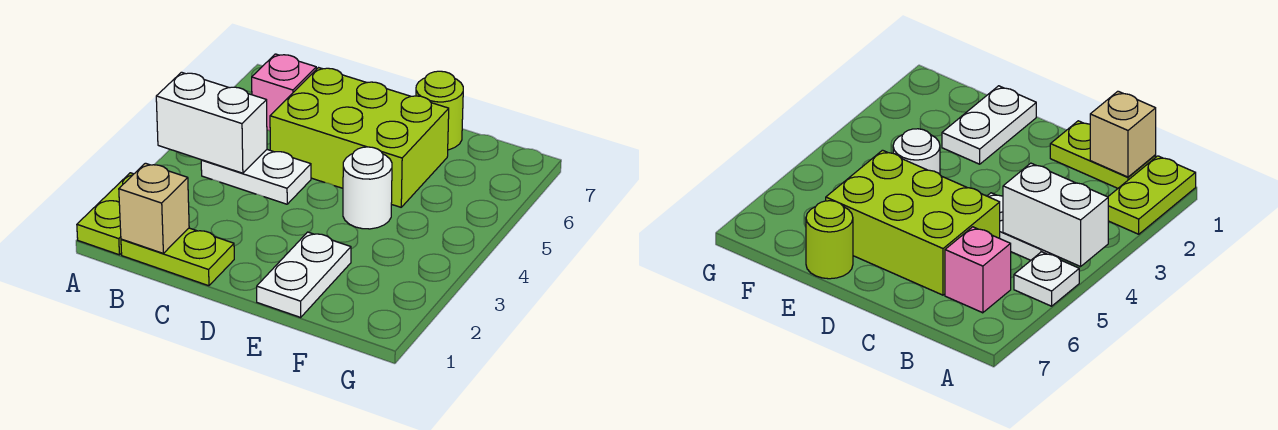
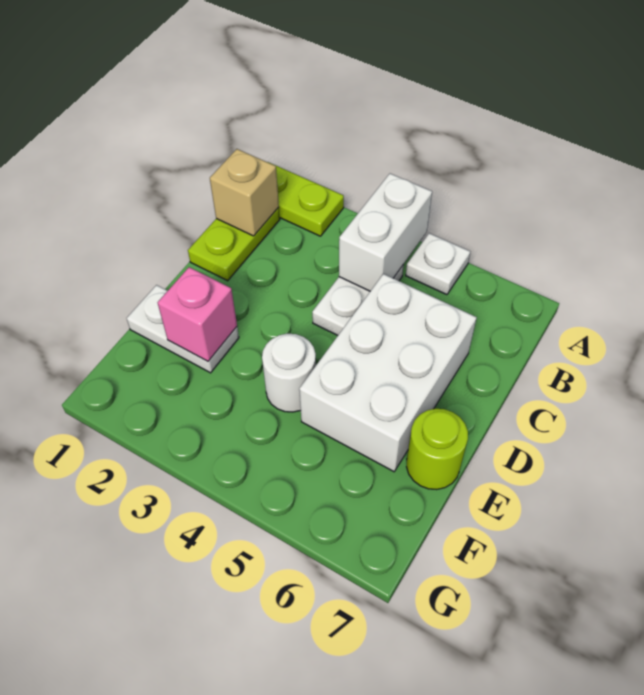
pink brick B6 level 1 -> pink brick E2 level 2
lime brick C5:E6 level 1 -> white brick C5:E6 level 1

